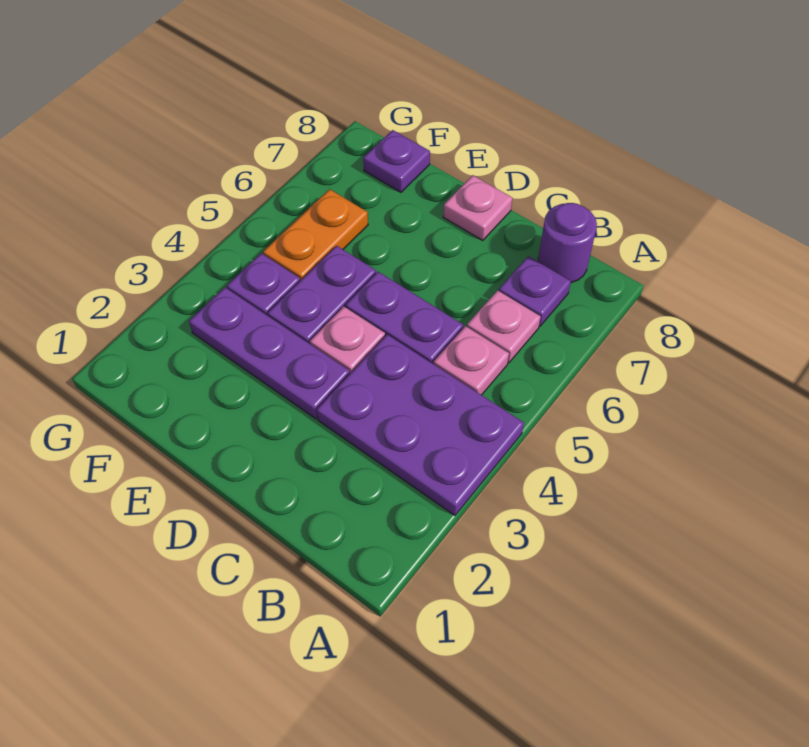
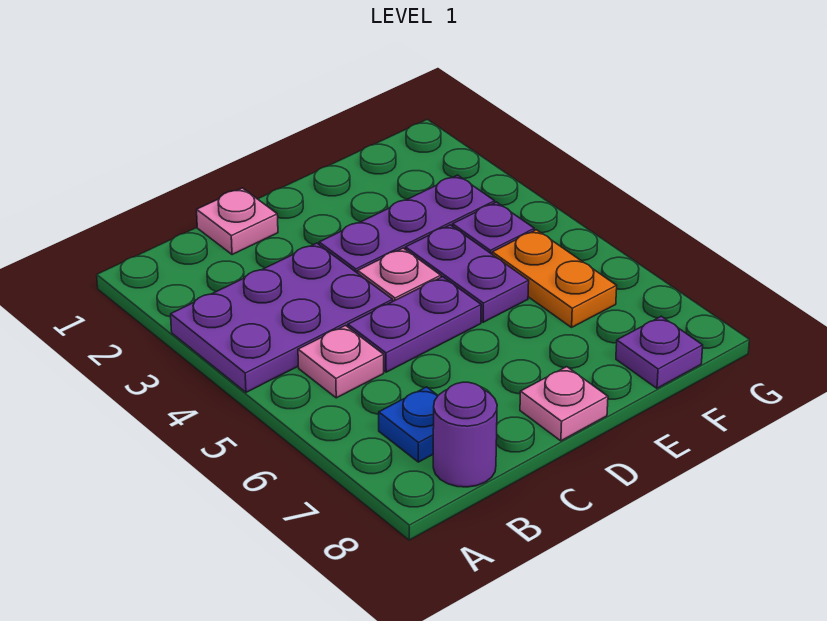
pink plate B6 level 1 -> pink plate C1 level 1
purple plate B7 level 1 -> blue plate B7 level 1

